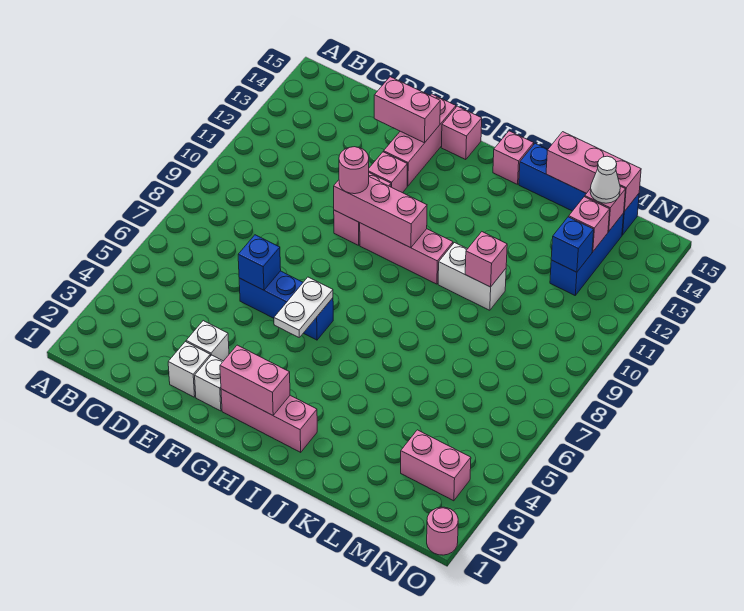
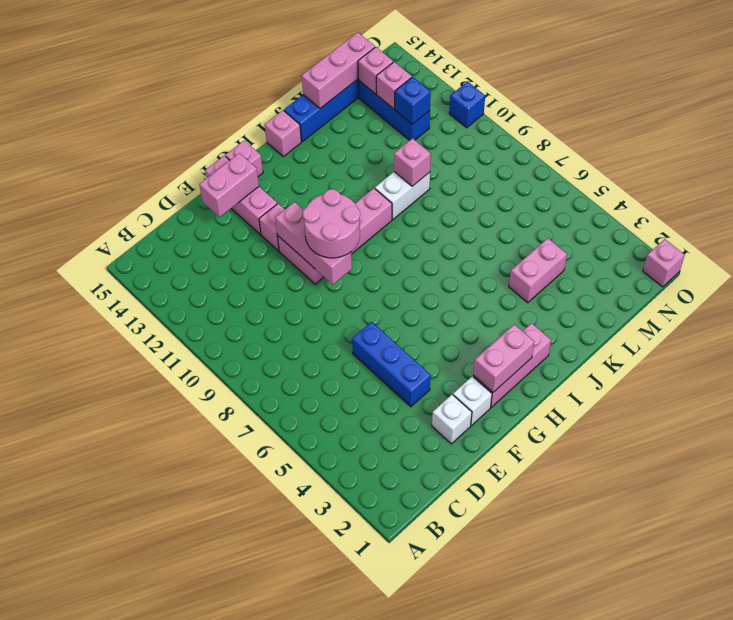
white brick E3 level 1 -> none
blue brick E6:G6 level 1 -> blue brick E4:E6 level 1
blue brick E6 level 2 -> blue brick O11 level 1
pink brick F10:H10 level 2 -> pink brick F9:F11 level 2
pink round brick F10 level 3 -> pink round brick F9:G10 level 3
white plate G5:G6 level 2 -> none
pink brick M3:N3 level 1 -> pink brick K4:L4 level 1
white cone M14 level 3 -> none
pink round brick O1 level 1 -> pink brick O1 level 1

